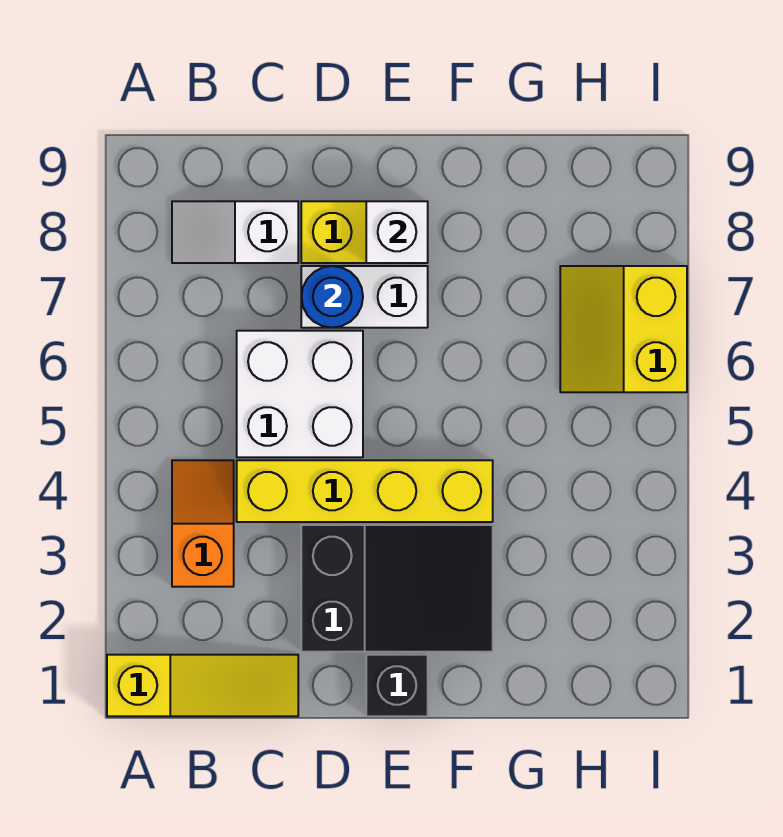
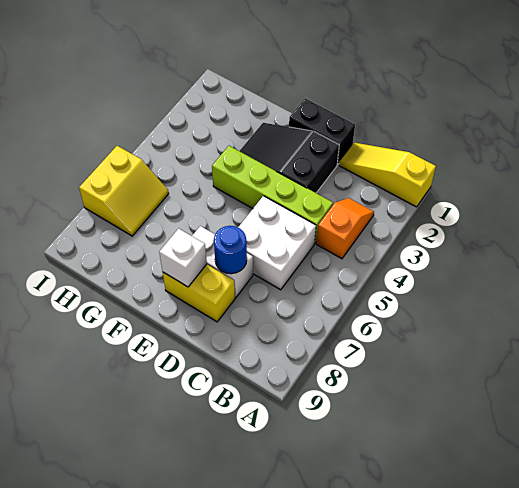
orange slope B3:B4 level 1 top 3 -> orange slope B3:B4 level 1 top 4
white slope B8:C8 level 1 top C -> none
yellow brick C4:F4 level 1 -> lime brick C4:F4 level 1
black brick E1 level 1 -> black brick D1:E1 level 1

